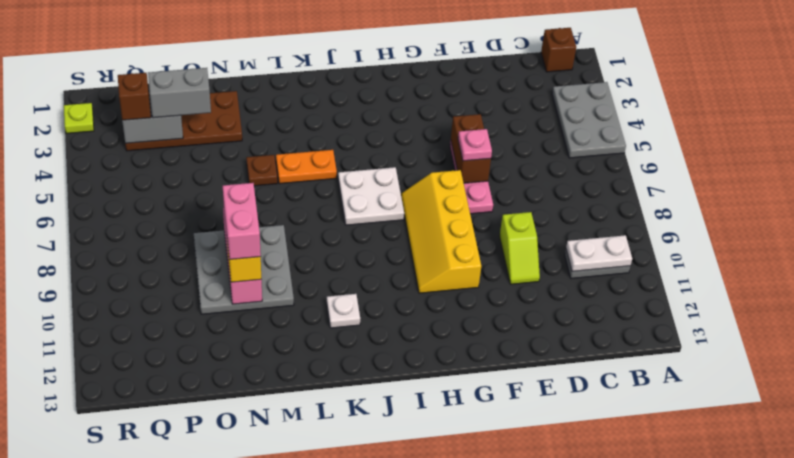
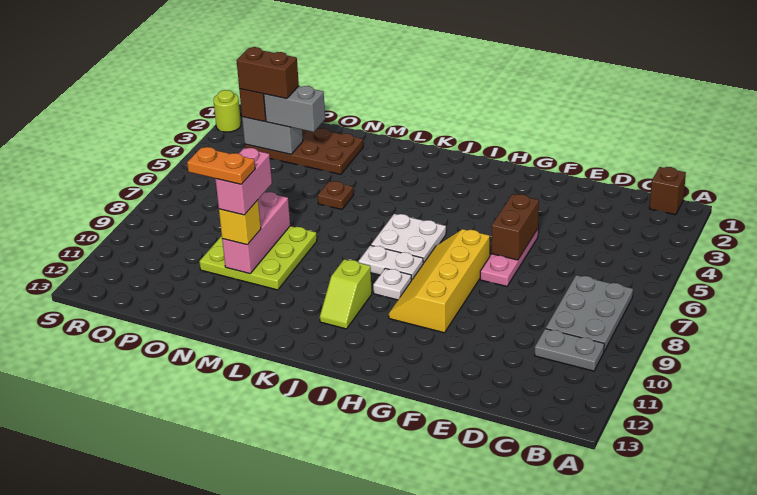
grey plate A3:B5 level 1 -> grey plate B7:C9 level 1
white plate B10:C10 level 2 -> white plate I8:J8 level 1
lime slope E9:E10 level 1 top 9 -> lime slope J10:J11 level 1 top 10
pink plate F6 level 3 -> none
orange plate K5:L5 level 1 -> orange plate N10:O10 level 5
white plate K11 level 1 -> white plate I9 level 1
grey plate M8:O10 level 1 -> lime plate M8:O10 level 1
none -> brown brick P3:Q3 level 4
lime plate S2 level 1 -> lime round brick S2 level 1

